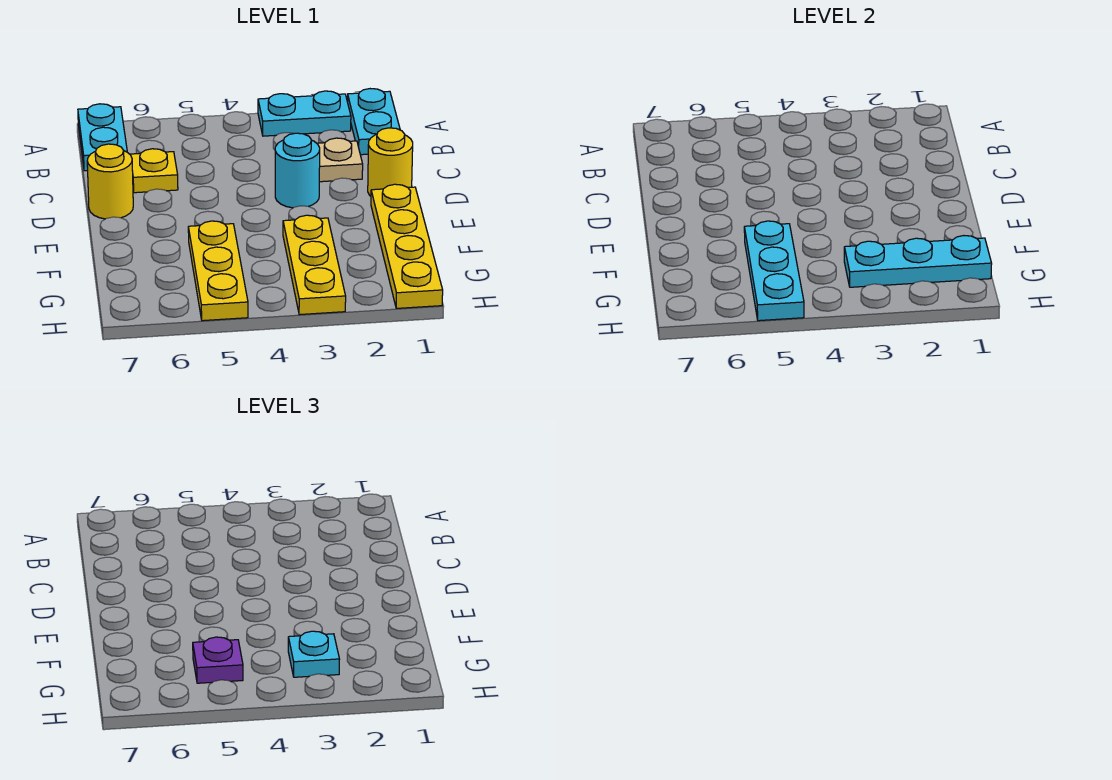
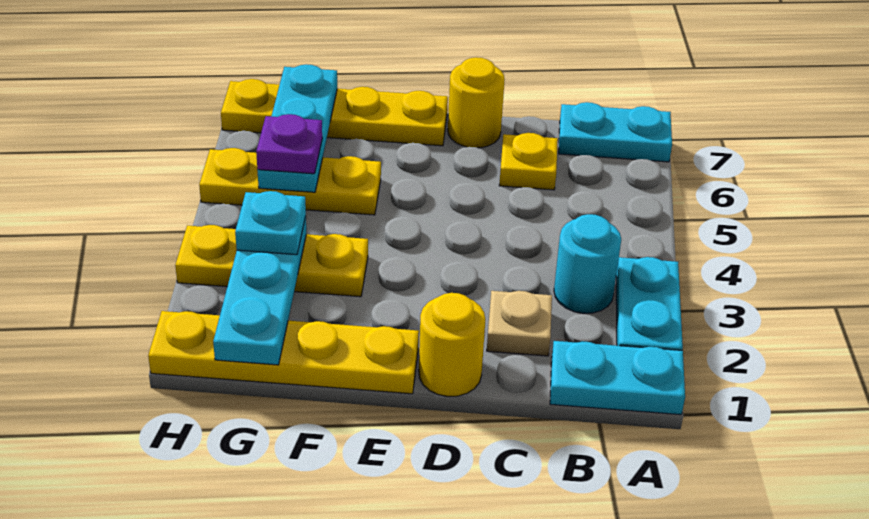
cyan round brick D3 level 1 -> cyan round brick B3 level 1
none -> yellow plate E7:H7 level 1
cyan plate F5:H5 level 2 -> cyan plate G5:G7 level 2

